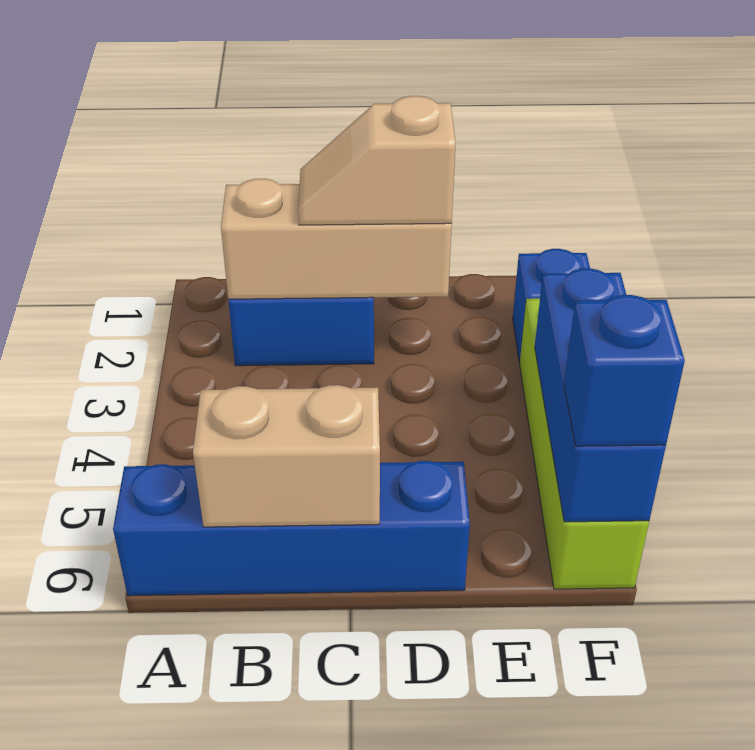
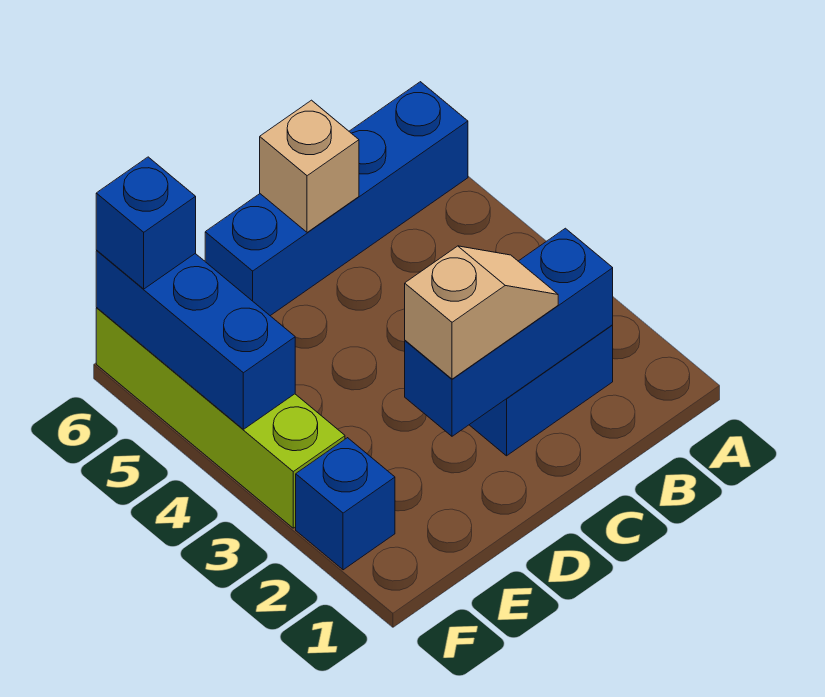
tan brick B2:D2 level 2 -> blue brick B2:D2 level 2
tan brick B6:C6 level 2 -> tan brick C6 level 2

